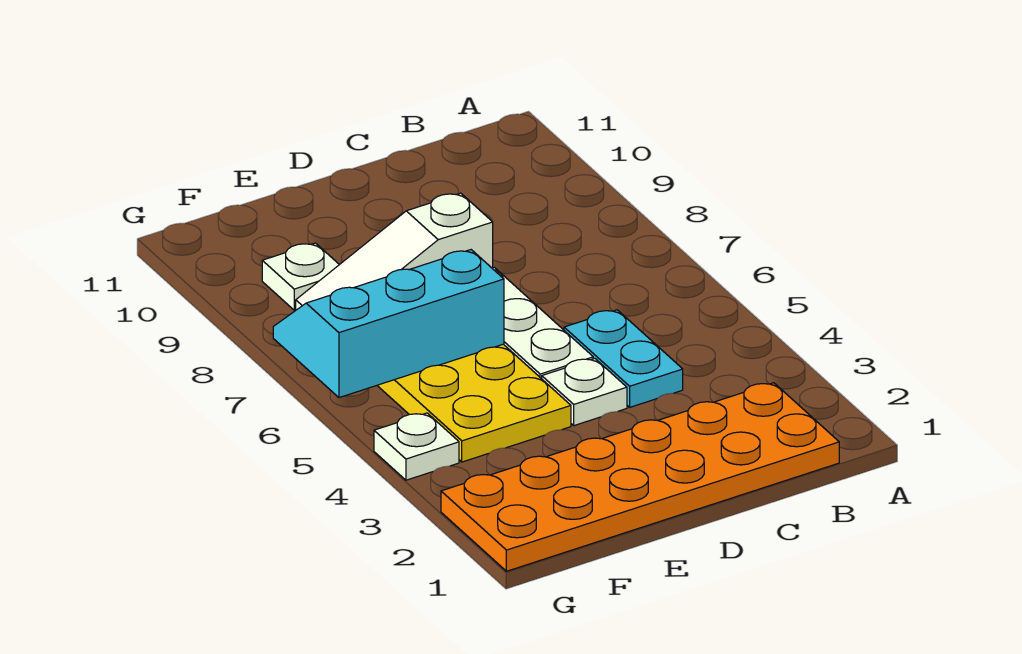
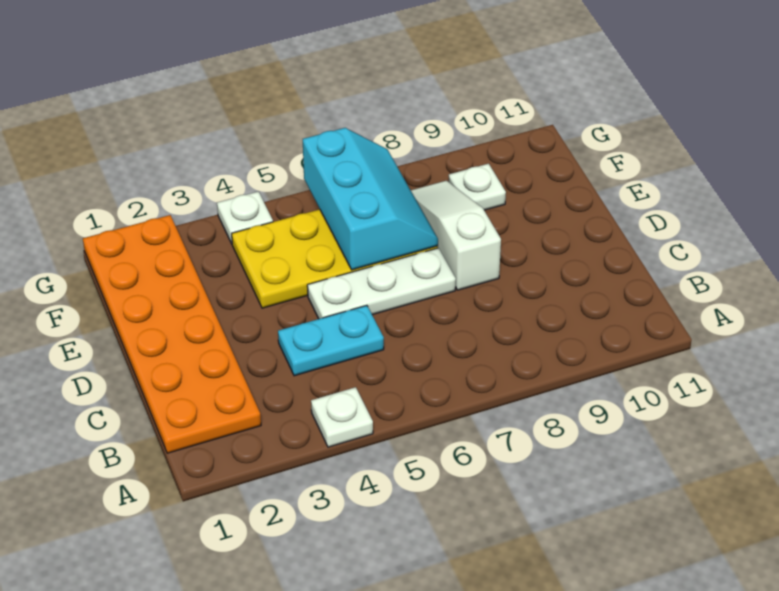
white plate D4 level 1 -> white plate A4 level 1

